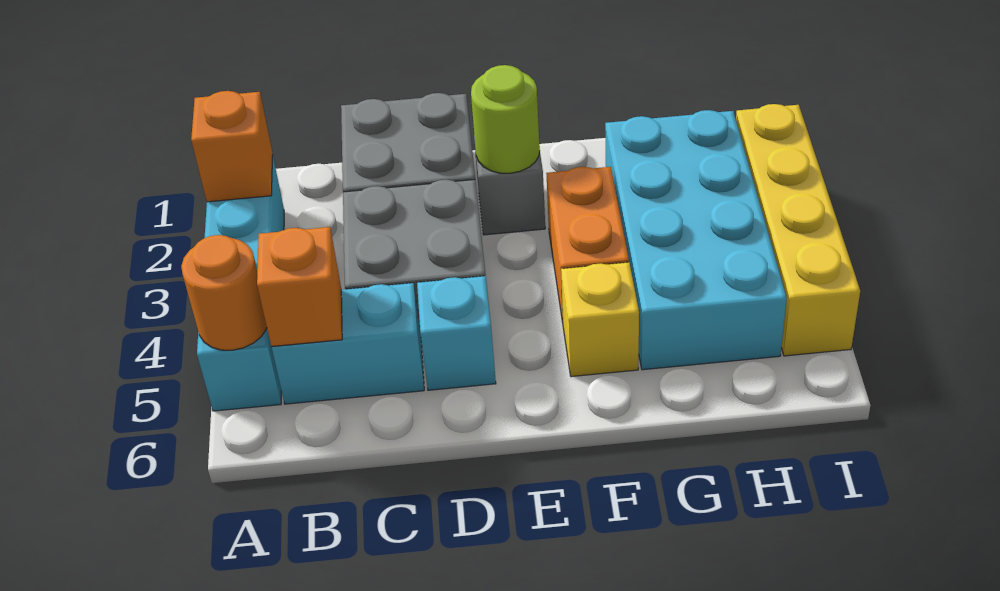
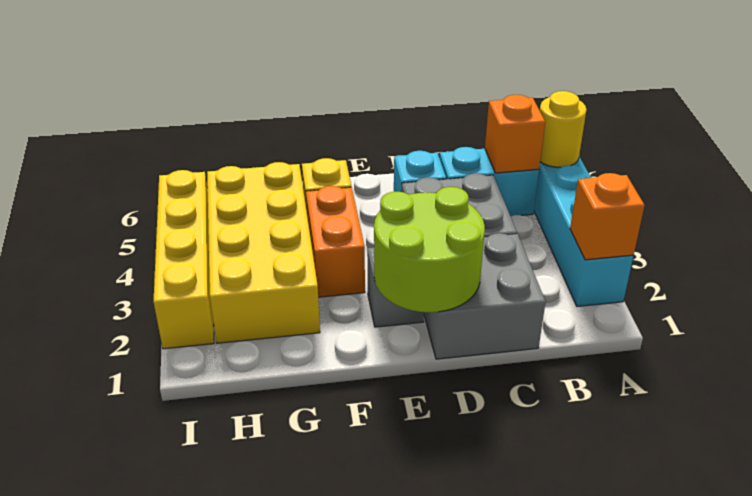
orange round brick A5 level 2 -> yellow round brick A5 level 2
lime round brick E2 level 2 -> lime round brick D1:E2 level 2
cyan brick G2:H5 level 1 -> yellow brick G2:H5 level 1

